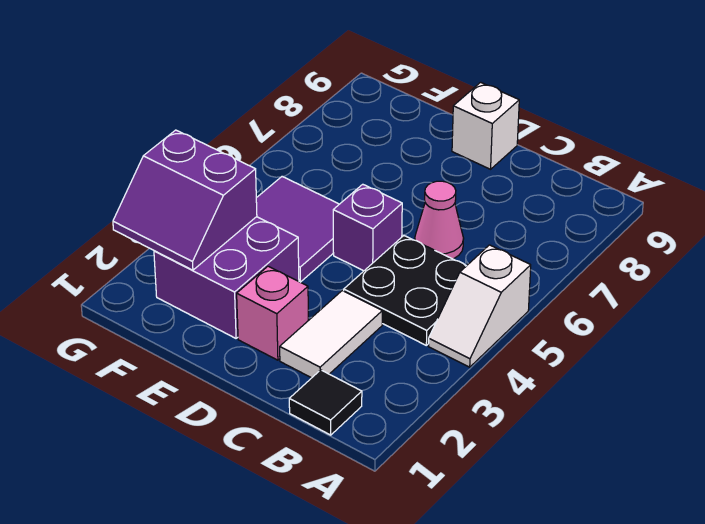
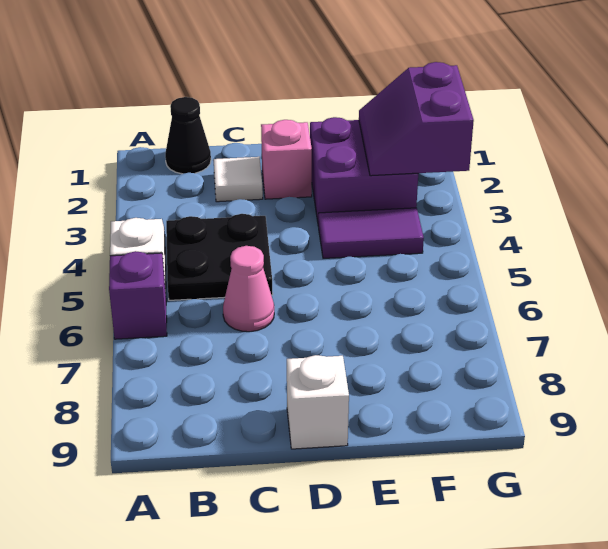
black tile B1 level 1 -> black cone B1 level 1
white tile C2:C3 level 1 -> white tile C2 level 1
purple brick D5 level 1 -> purple brick A6 level 1
purple tile E4:F5 level 1 -> purple tile E4:F4 level 1
purple slope F2:G3 level 2 top 3 -> purple slope F2:G3 level 2 top G

